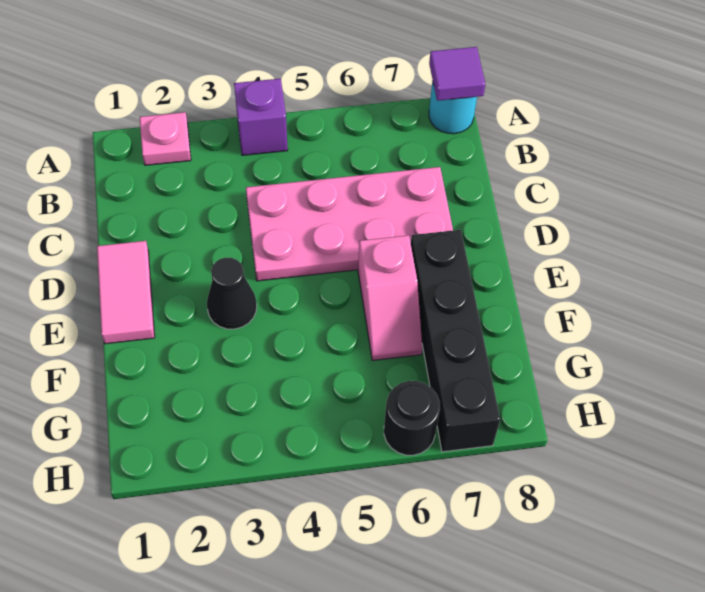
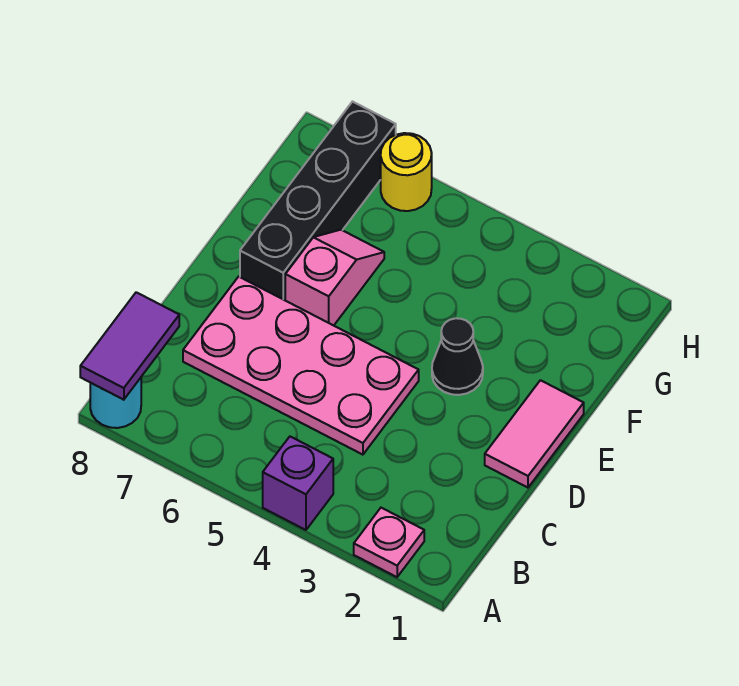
purple tile A8 level 2 -> purple tile A8:B8 level 2
black round brick H6 level 1 -> yellow round brick H6 level 1

